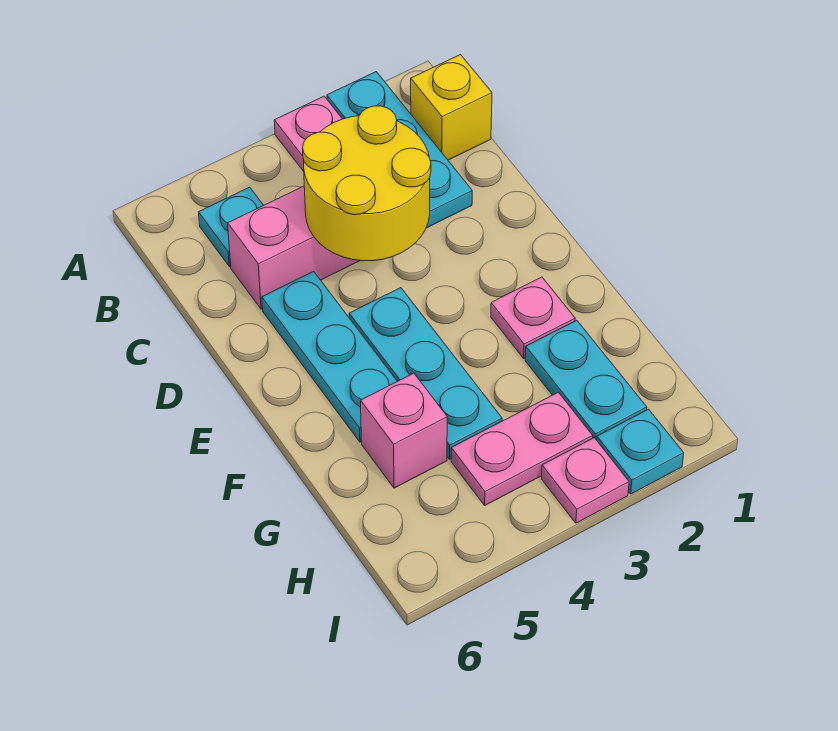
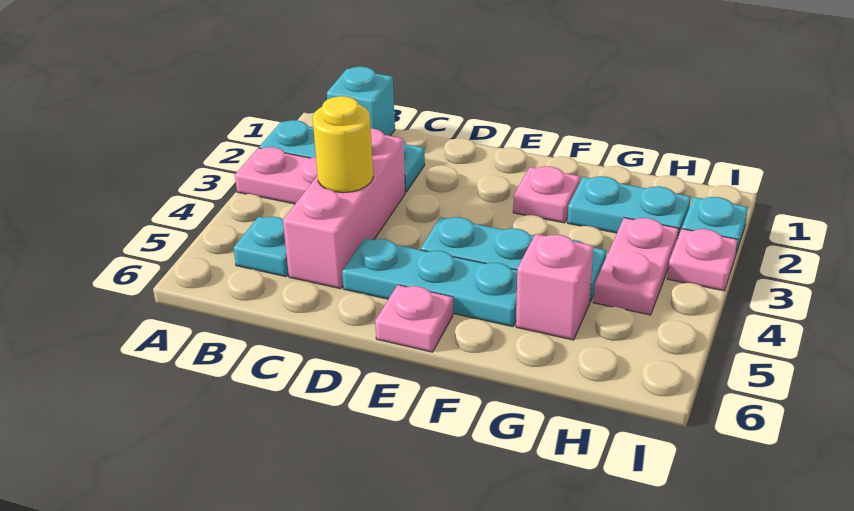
yellow brick B1 level 1 -> cyan brick B1 level 1
yellow round brick C3:D4 level 2 -> yellow round brick C4 level 2
none -> pink plate E6 level 1

